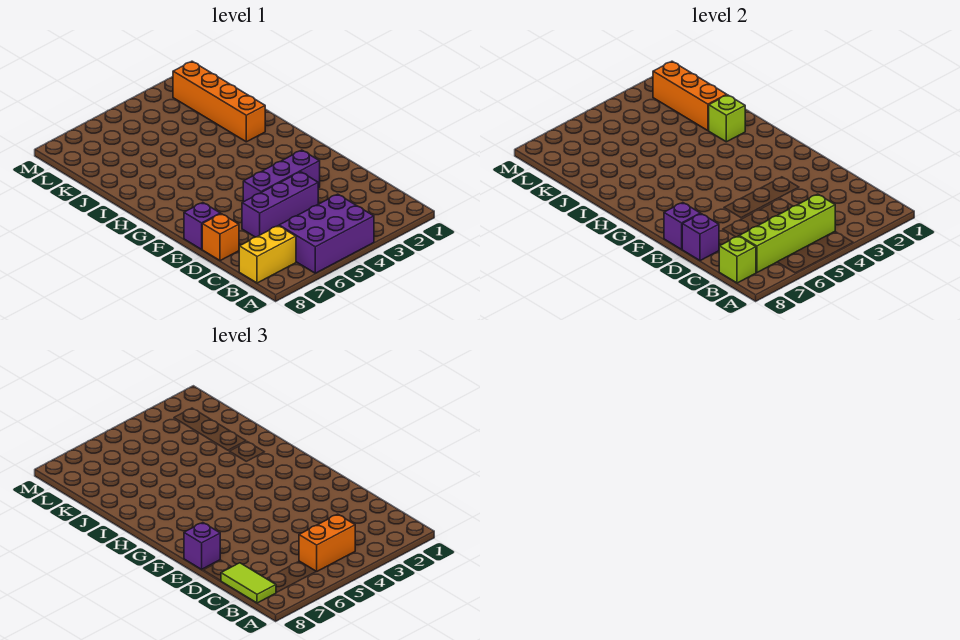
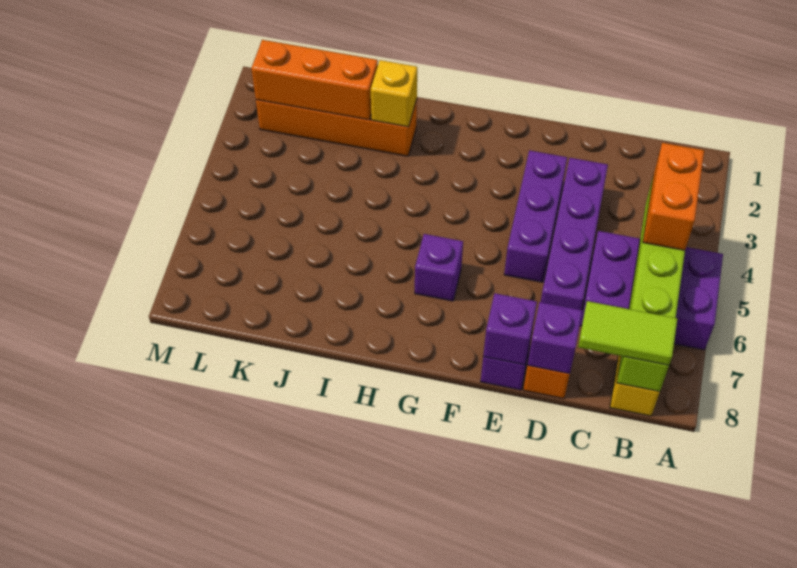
purple brick A4:B6 level 1 -> purple brick A5:C6 level 1
purple brick D4:D6 level 1 -> purple brick D3:D6 level 1
purple brick E8 level 3 -> purple brick G6 level 1
lime brick I2 level 2 -> yellow brick I2 level 2

